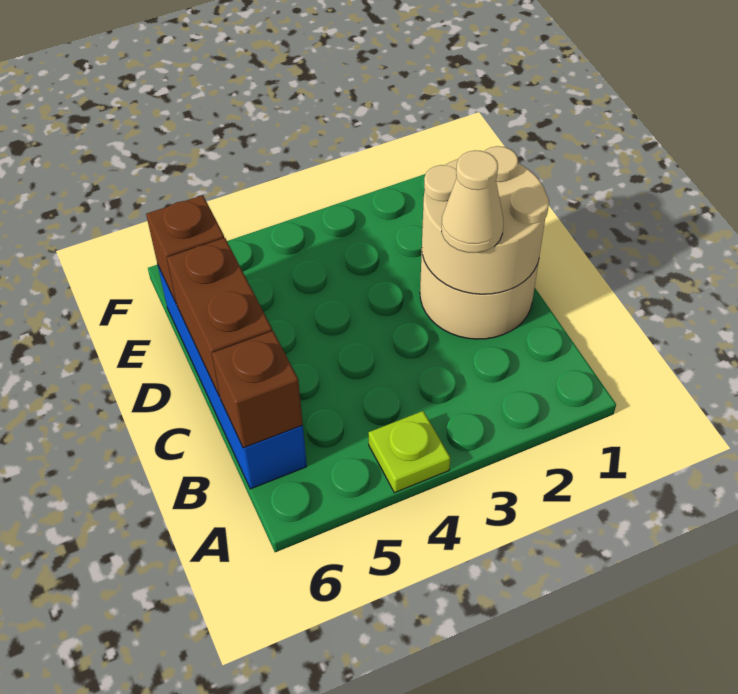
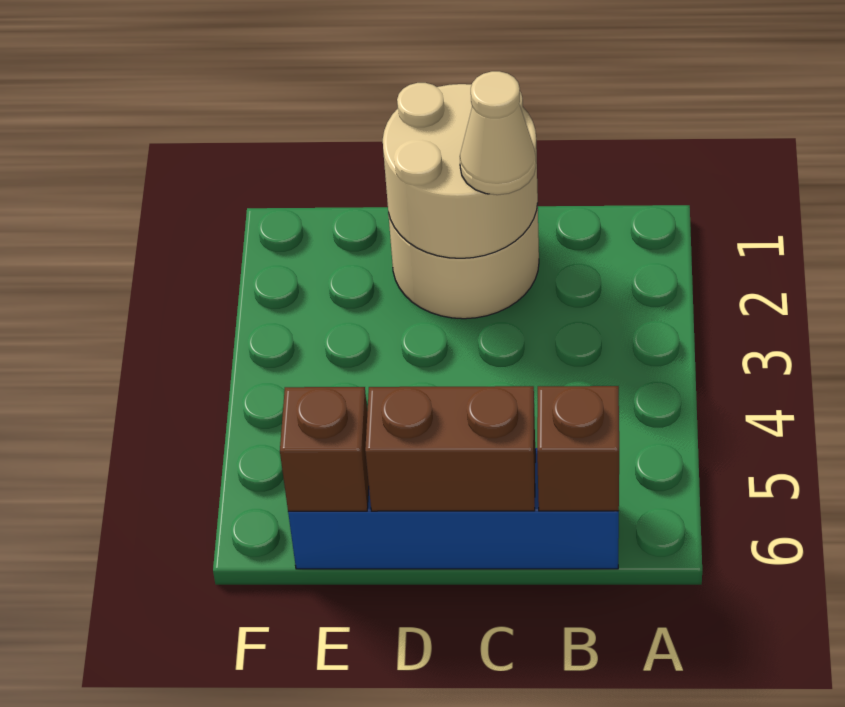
lime plate A4 level 1 -> none

